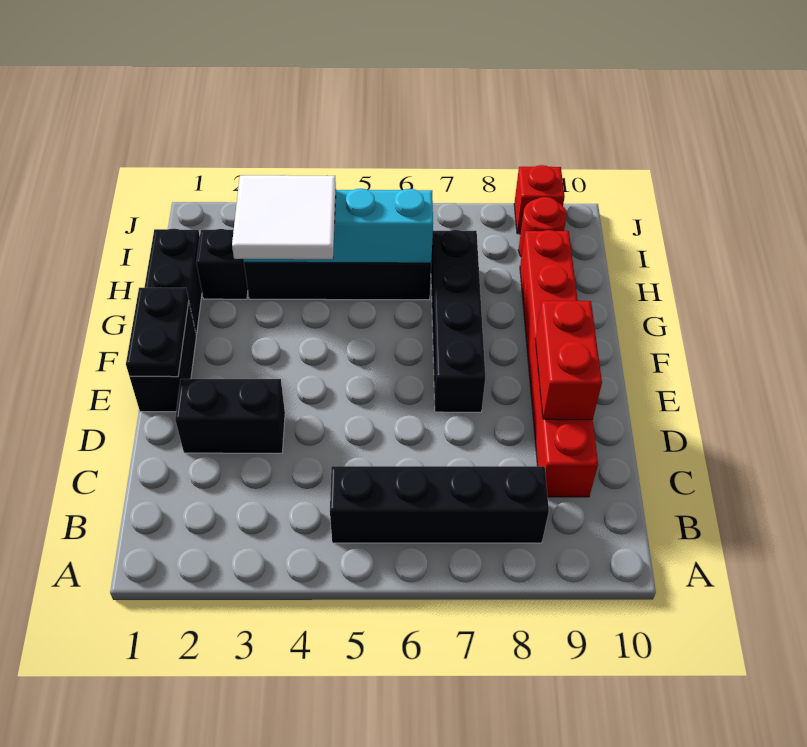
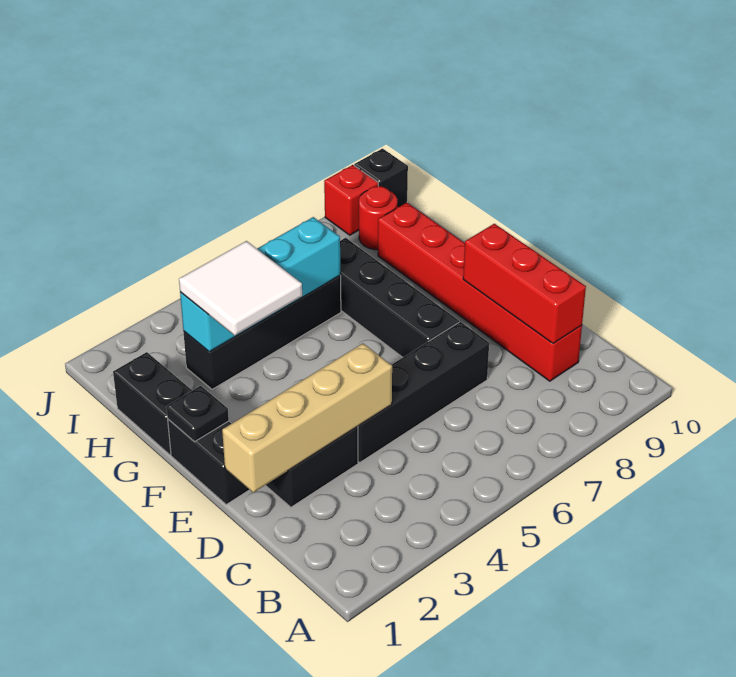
black brick B5:B8 level 1 -> black brick D4:D7 level 1
none -> tan brick D1:D4 level 2
red brick D9:E9 level 2 -> red brick C9:E9 level 2
black plate E1:F1 level 2 -> black plate F1 level 2
black brick H2 level 1 -> black brick J10 level 1

